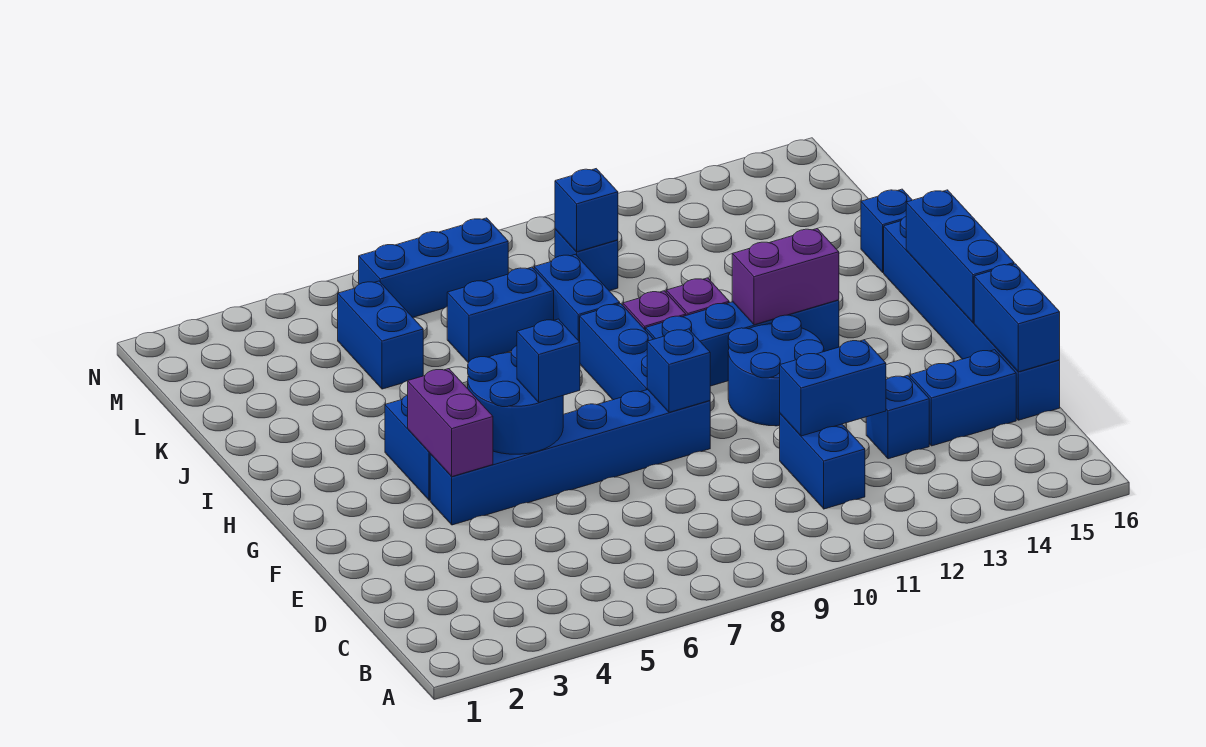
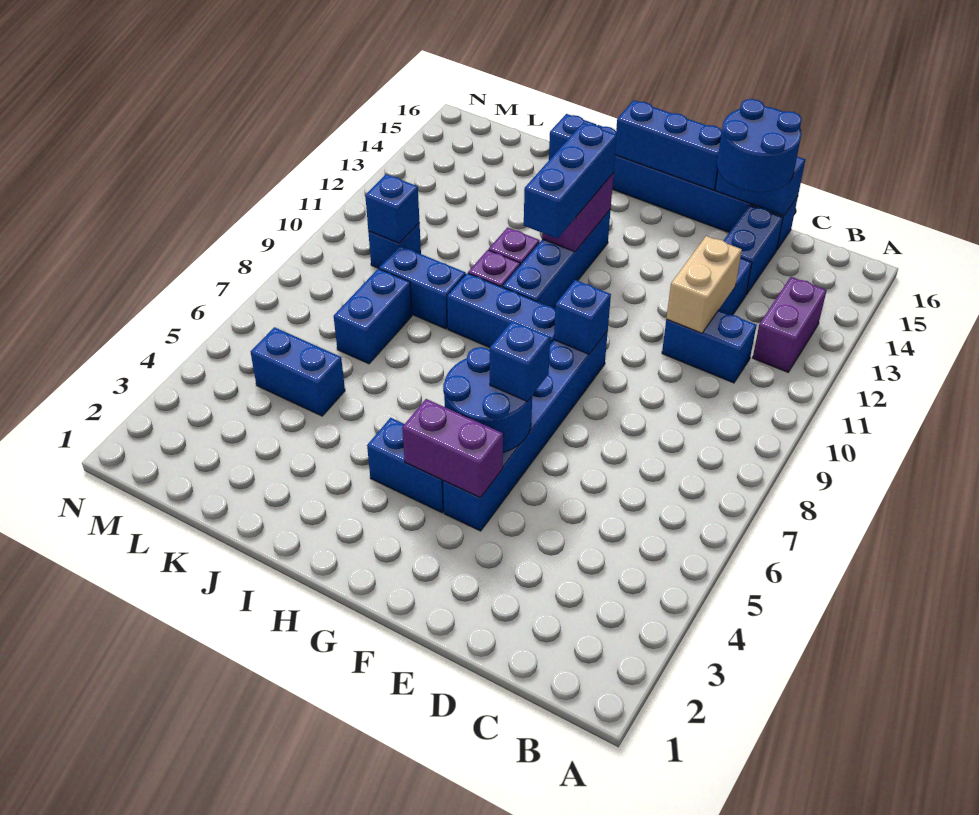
none -> purple brick B12:B13 level 1
blue brick D11:D12 level 2 -> tan brick D11:D12 level 2
blue round brick F11:G12 level 1 -> blue round brick D15:E16 level 3
blue brick M6:M8 level 1 -> blue brick H11:H13 level 3

